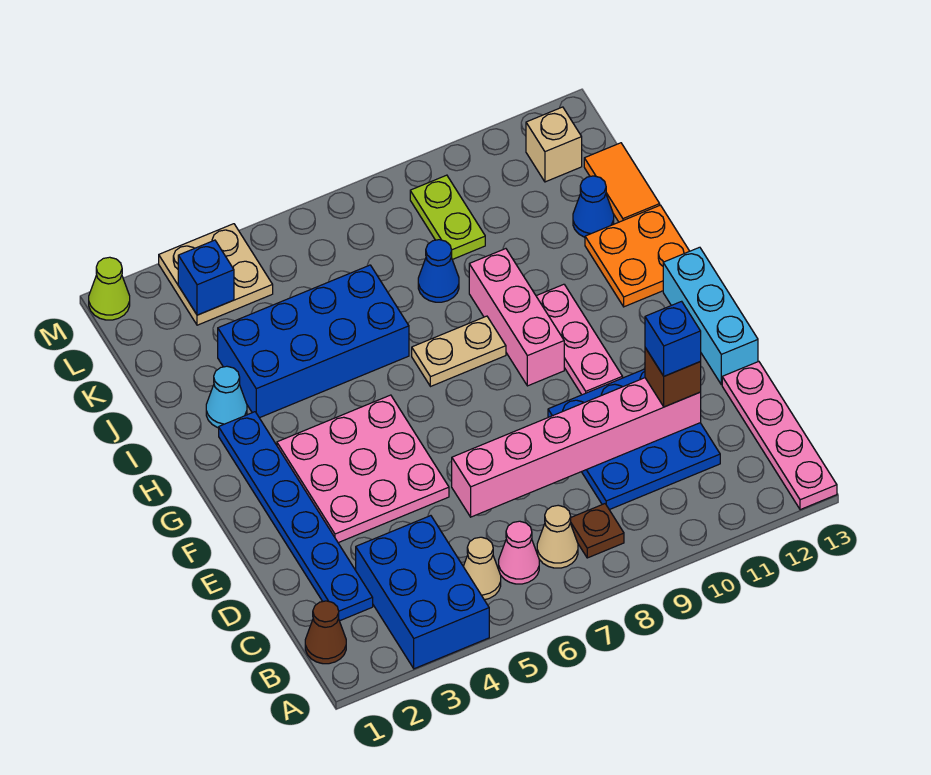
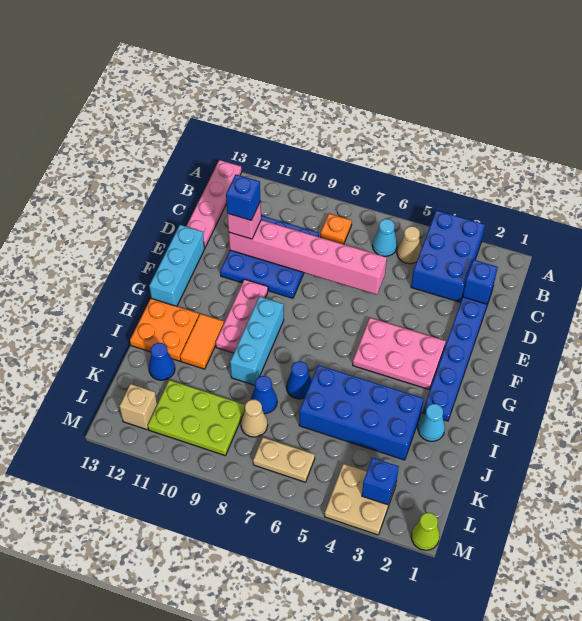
brown cone B1 level 1 -> none
pink cone B6 level 1 -> cyan cone B6 level 1
tan cone B7 level 1 -> tan cone K8 level 1
brown plate B8 level 1 -> orange plate B8 level 1
none -> blue brick C2 level 2
brown brick D11 level 3 -> pink brick D11 level 3
pink plate E3:G5 level 1 -> pink plate F3:G5 level 1
pink brick G9:I9 level 1 -> cyan brick G9:I9 level 1
tan plate H7:H8 level 1 -> tan plate L6:L7 level 1
none -> blue cone I7 level 1
orange tile J13:K13 level 1 -> orange tile H11:I11 level 1
lime plate K9:L9 level 1 -> lime plate K9:L11 level 1

